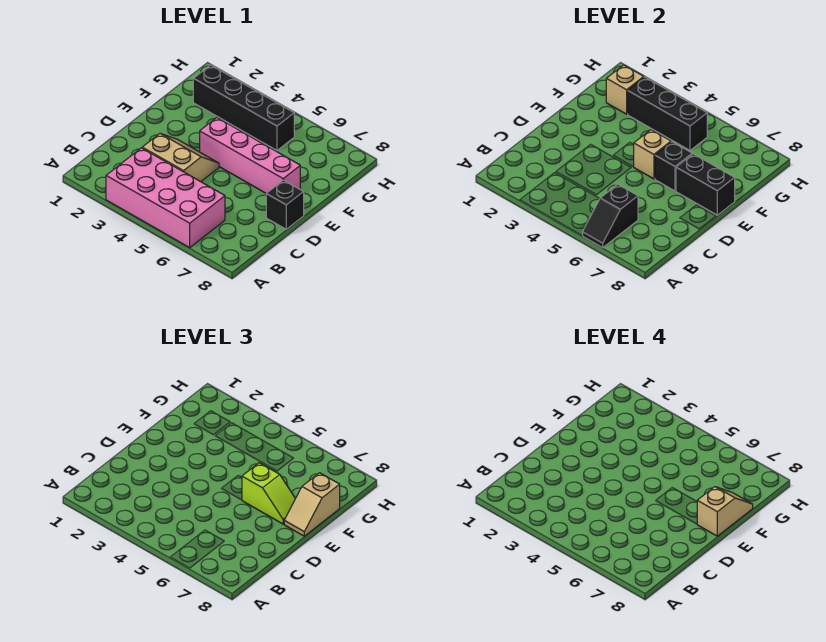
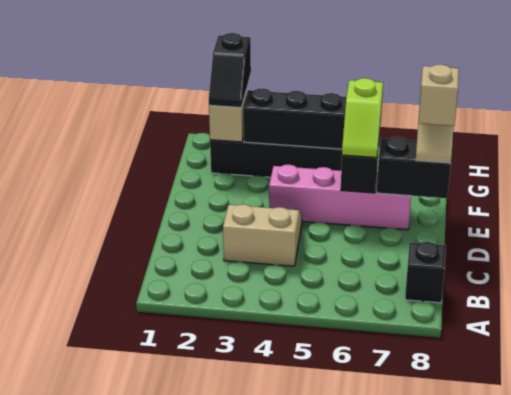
pink brick A3:B6 level 1 -> none
black slope A6:B6 level 2 top B -> black slope G2:H2 level 3 top H
black brick D8 level 1 -> black brick B8 level 1
tan brick E5 level 2 -> none
lime slope E6:E7 level 3 top 6 -> lime slope E6:F6 level 3 top F

